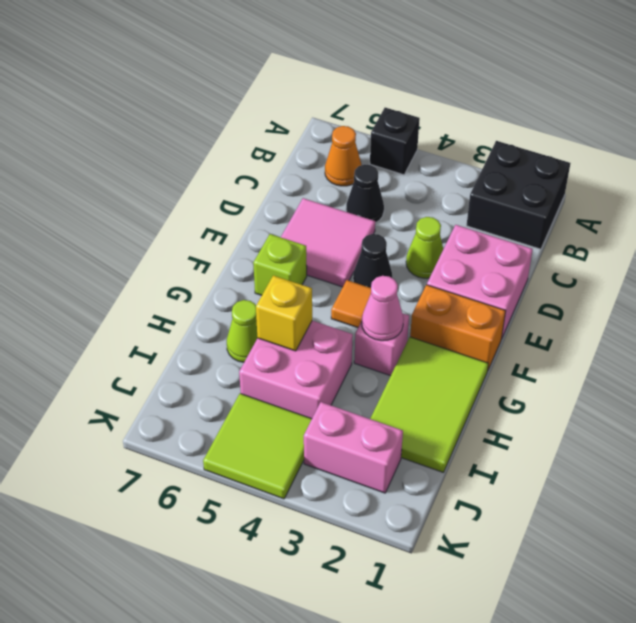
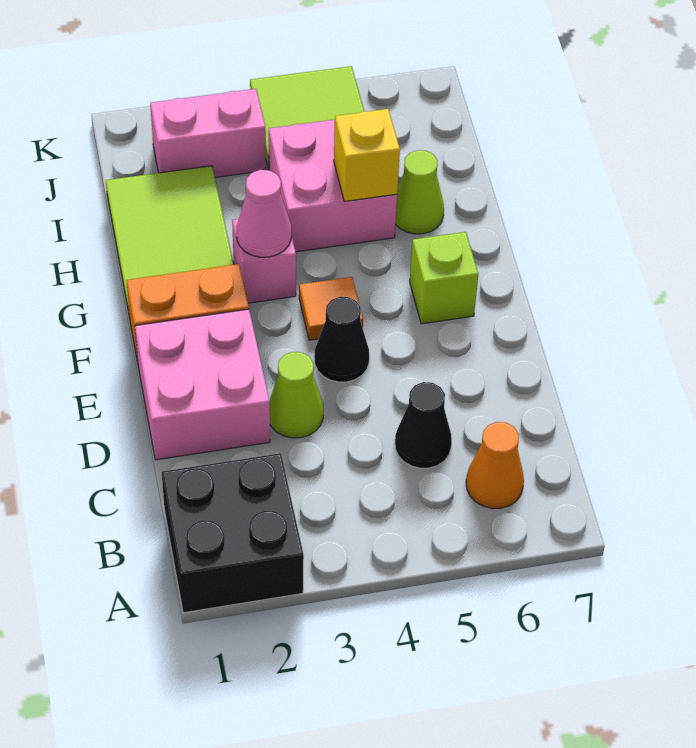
black brick A5 level 1 -> none
pink tile D5:E6 level 1 -> none

